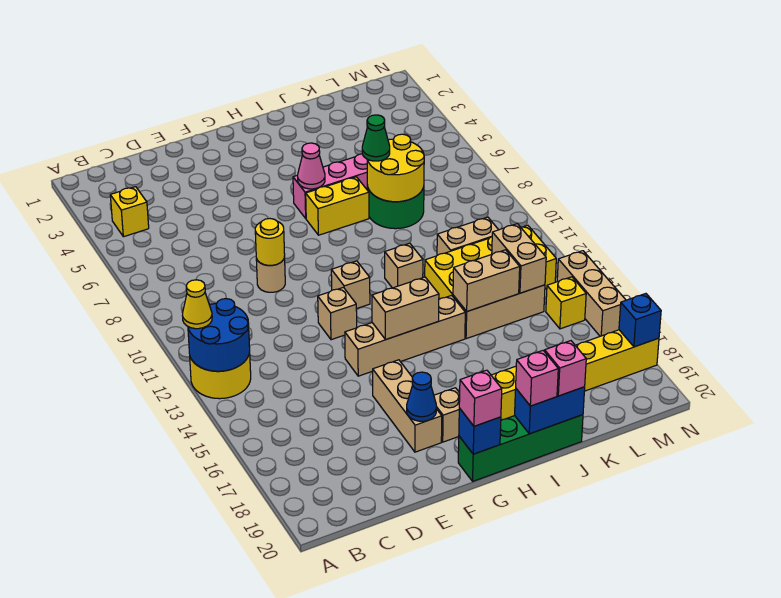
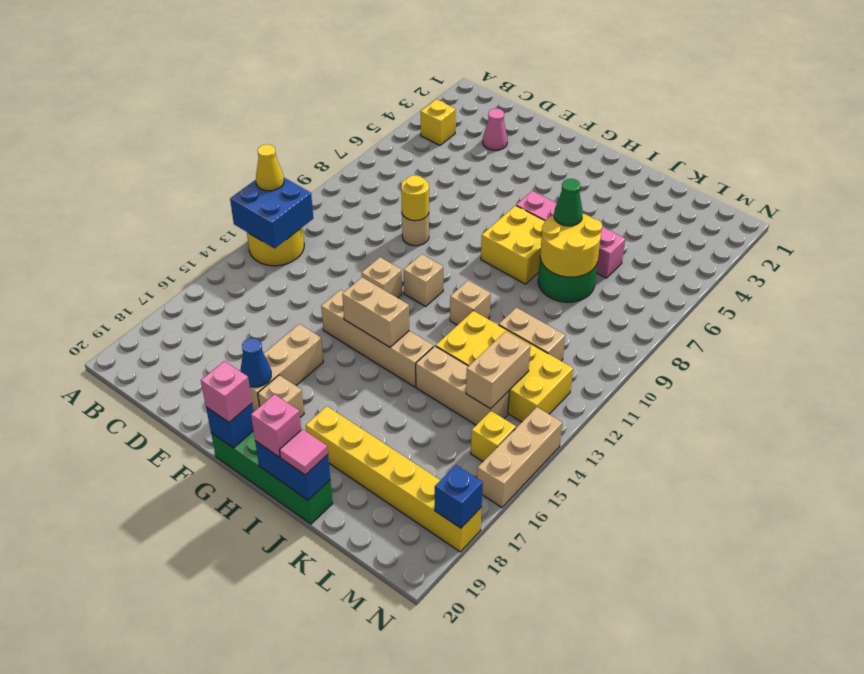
blue round brick A12:B13 level 2 -> blue brick A12:B13 level 2
pink cone H6 level 2 -> pink cone D3 level 1
yellow brick H7:I7 level 1 -> yellow brick H7:I8 level 1
tan brick J14:K14 level 2 -> none
pink brick J20 level 3 -> pink tile J20 level 3

